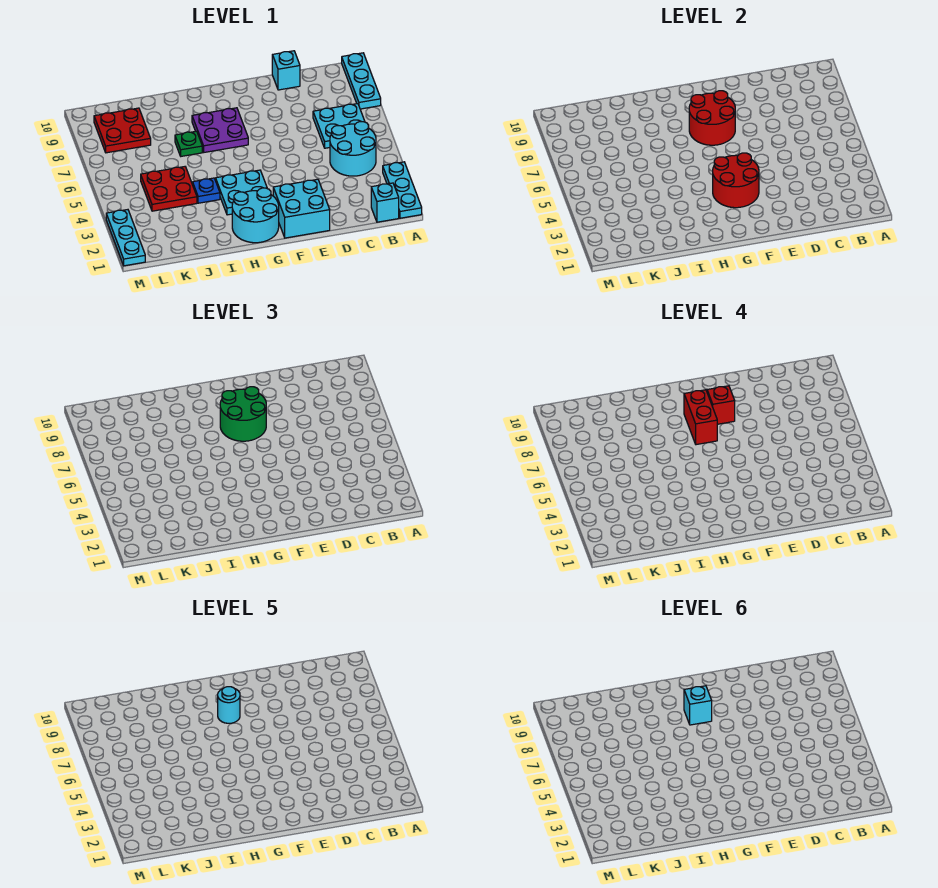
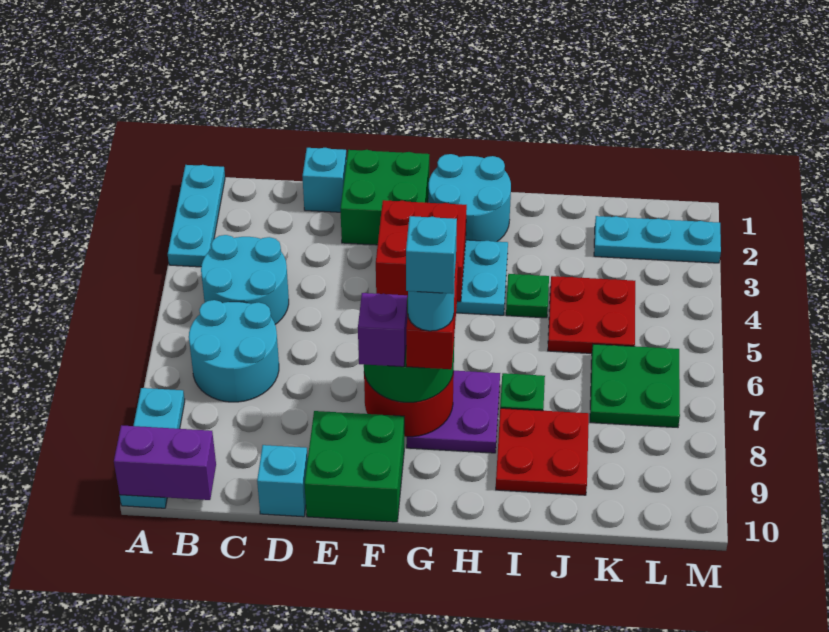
none -> purple brick A10:B10 level 2
cyan brick B1 level 1 -> cyan brick D1 level 1
cyan plate B6:C7 level 1 -> cyan round brick B6:C7 level 1
cyan brick E1:F2 level 1 -> green brick E1:F2 level 1
none -> green brick E9:F10 level 1
red round brick F3:G4 level 2 -> red brick F3:G4 level 2
red brick F8 level 4 -> purple brick F8 level 4
blue plate I4 level 1 -> green plate I4 level 1
none -> green plate K6:L7 level 1
red plate K8:L9 level 1 -> red plate I8:J9 level 1
cyan plate M1:M3 level 1 -> cyan plate K2:M2 level 1

